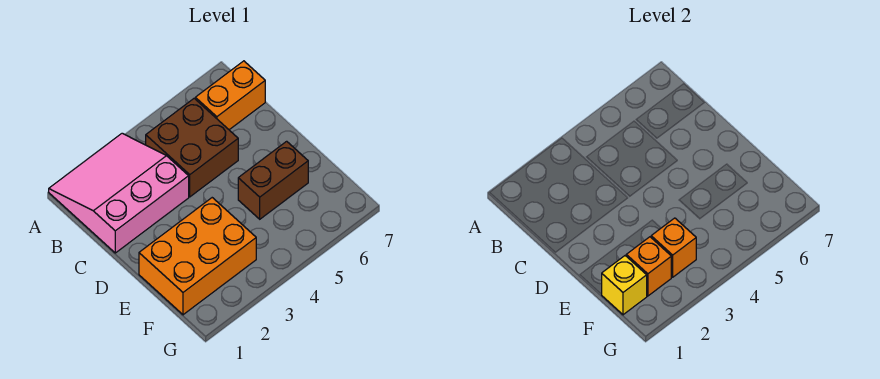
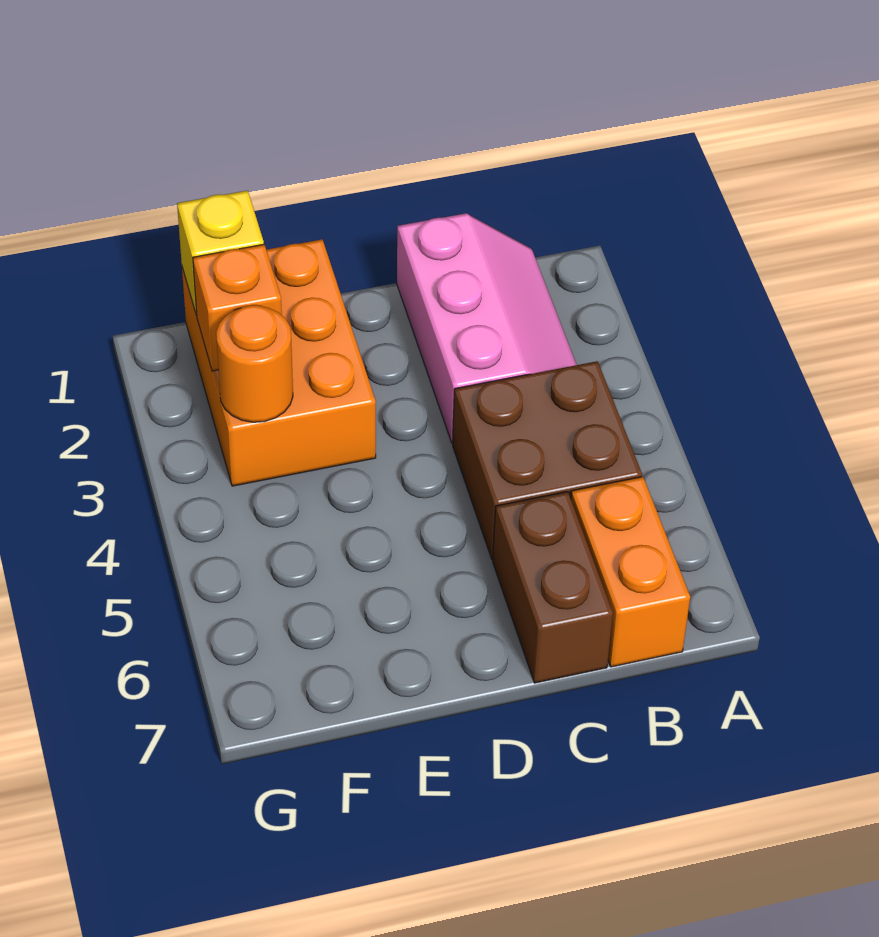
pink slope A1:C3 level 1 top C -> pink slope B1:C3 level 1 top C
brown brick E5:E6 level 1 -> brown brick C6:C7 level 1
orange brick F3 level 2 -> orange round brick F3 level 2

